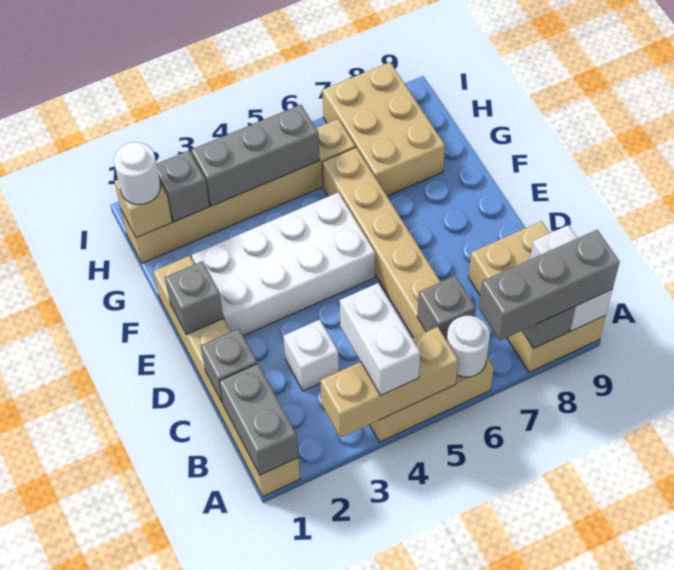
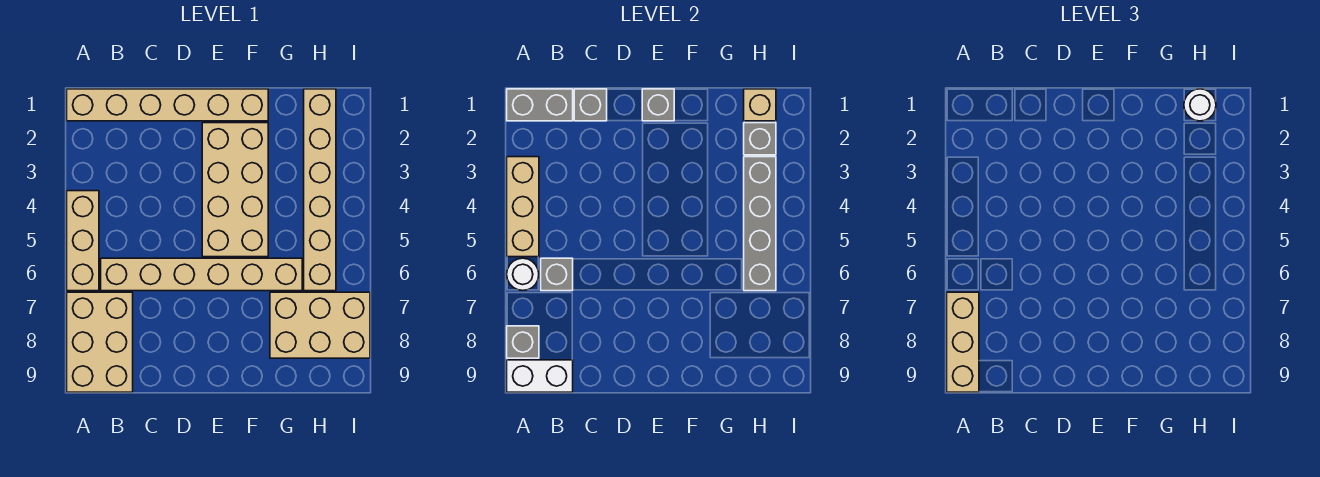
white brick A4:B4 level 3 -> none
grey brick A7:A9 level 3 -> tan brick A7:A9 level 3
tan brick A8:C9 level 1 -> tan brick A7:B9 level 1
white brick C3 level 1 -> none
white brick E2:F5 level 1 -> tan brick E2:F5 level 1
grey brick H3:H5 level 2 -> grey brick H3:H6 level 2

